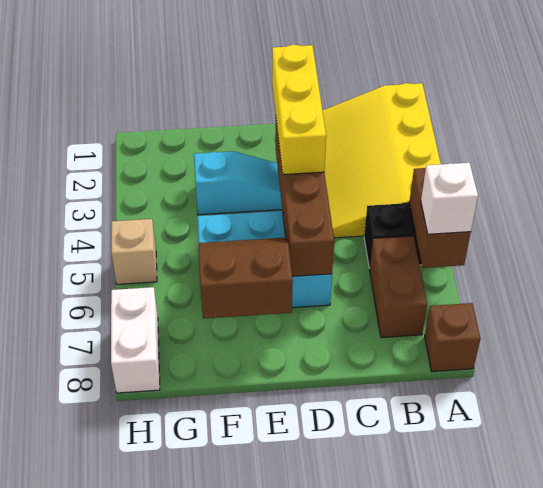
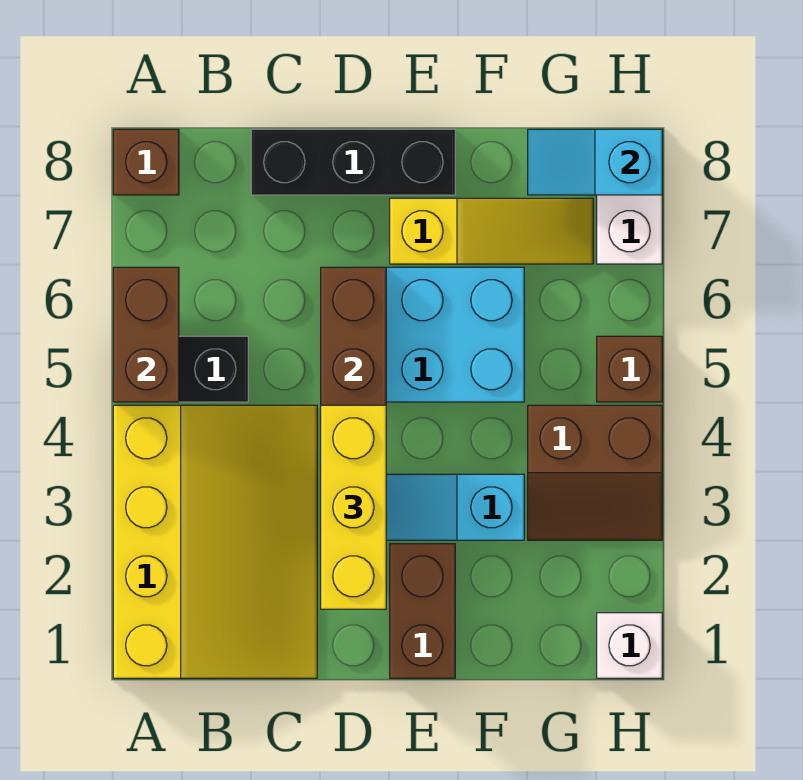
white brick A6 level 3 -> white brick H1 level 1
brown brick B6:B7 level 1 -> brown brick E1:E2 level 1
none -> black brick C8:E8 level 1
brown slope E6:F7 level 2 top 7 -> brown slope G3:H4 level 1 top 4
none -> yellow slope E7:G7 level 1 top E
none -> cyan slope G8:H8 level 2 top H
tan brick H5 level 1 -> brown brick H5 level 1

